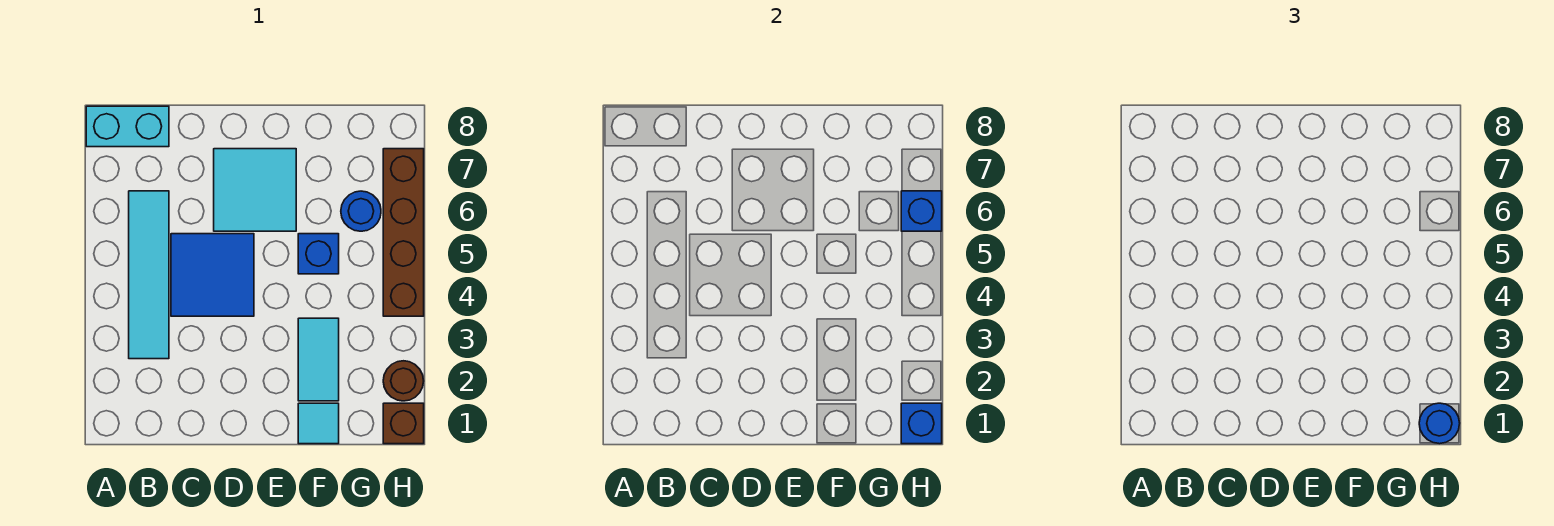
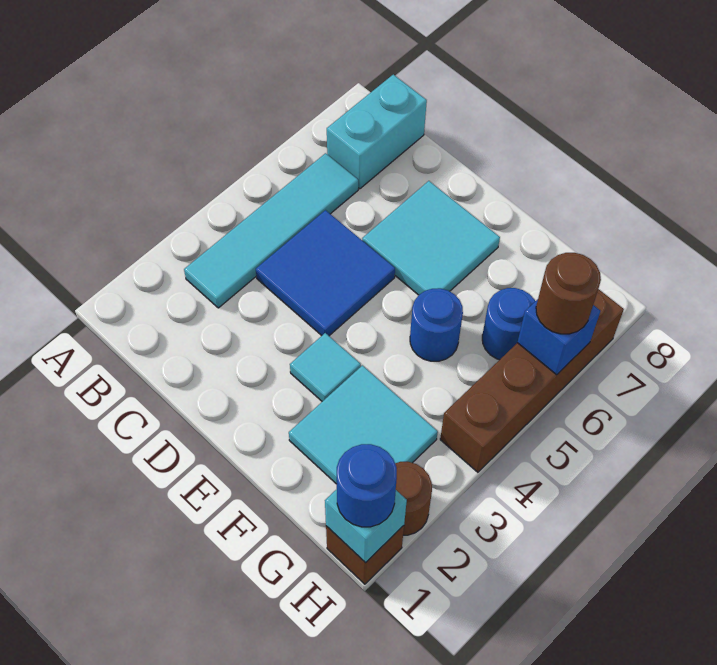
cyan brick A8:B8 level 1 -> cyan brick B7:B8 level 1
cyan tile F1 level 1 -> cyan tile E3 level 1
cyan tile F2:F3 level 1 -> cyan tile F2:G3 level 1
blue brick F5 level 1 -> blue round brick F5 level 1
blue brick H1 level 2 -> cyan brick H1 level 2
none -> brown round brick H6 level 3

